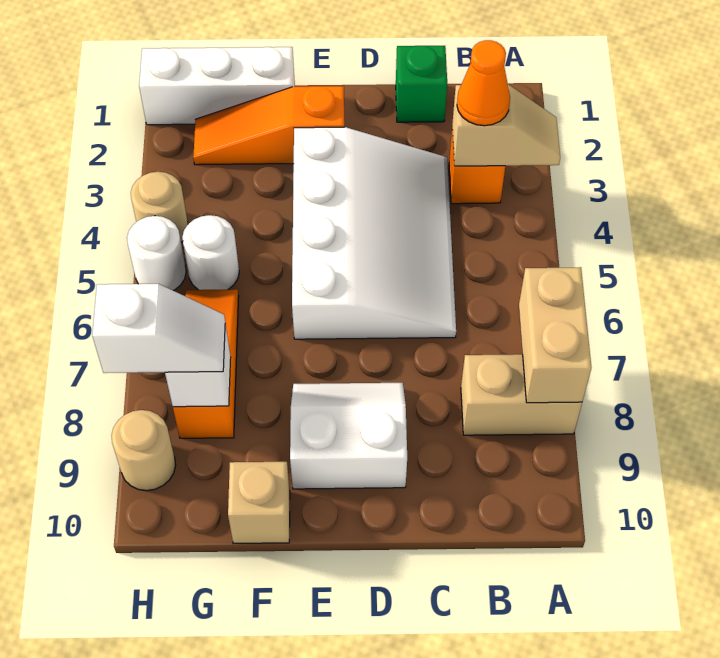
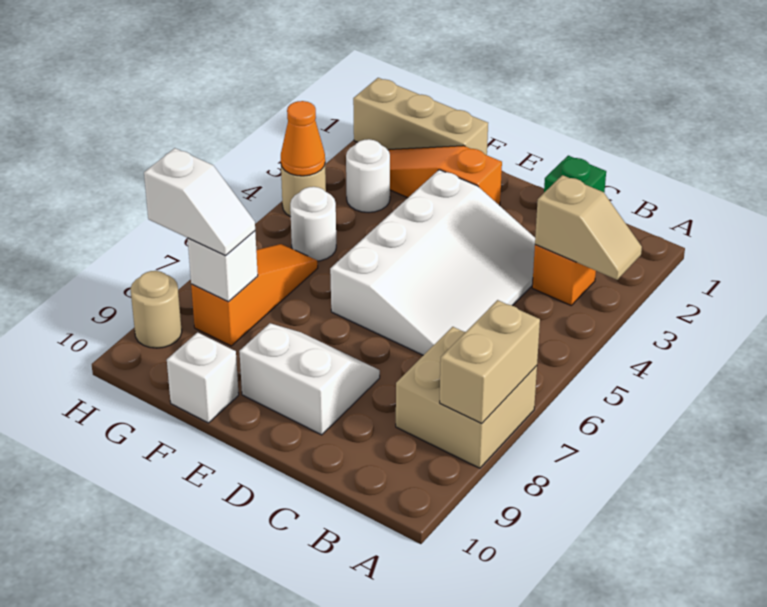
tan brick A8:B8 level 1 -> tan brick A7:B8 level 1
orange cone B3 level 3 -> orange cone H4 level 2
white brick F1:H1 level 1 -> tan brick F1:H1 level 1
tan brick F10 level 1 -> white brick F10 level 1
white round brick H5 level 1 -> white round brick G3 level 1

